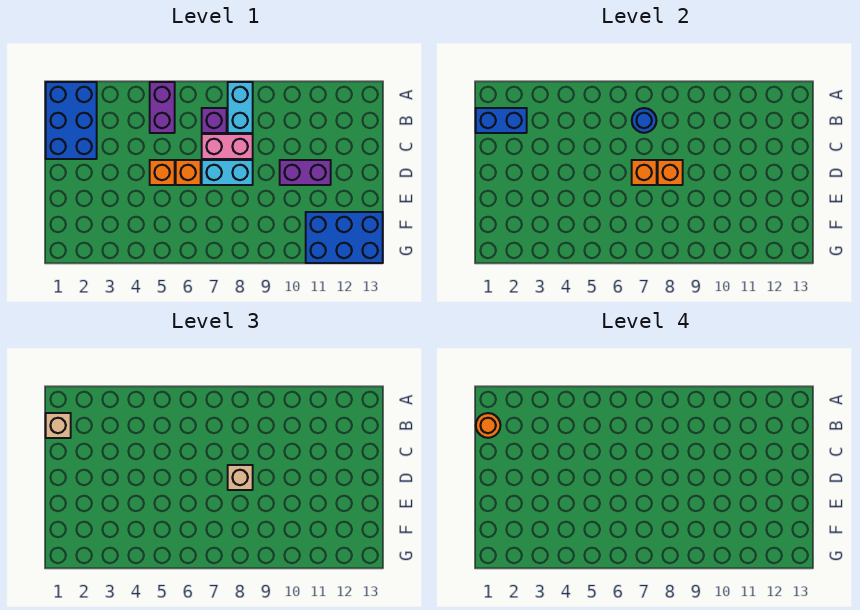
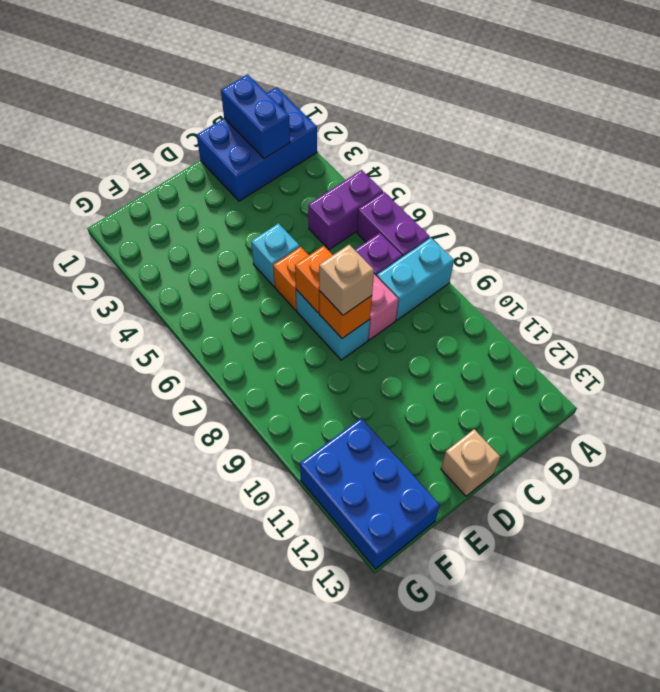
tan brick B1 level 3 -> tan brick D13 level 1
orange round brick B1 level 4 -> none
blue round brick B7 level 2 -> none
orange brick D5 level 1 -> cyan brick D5 level 1
purple brick D10:D11 level 1 -> purple brick A6:A7 level 1

